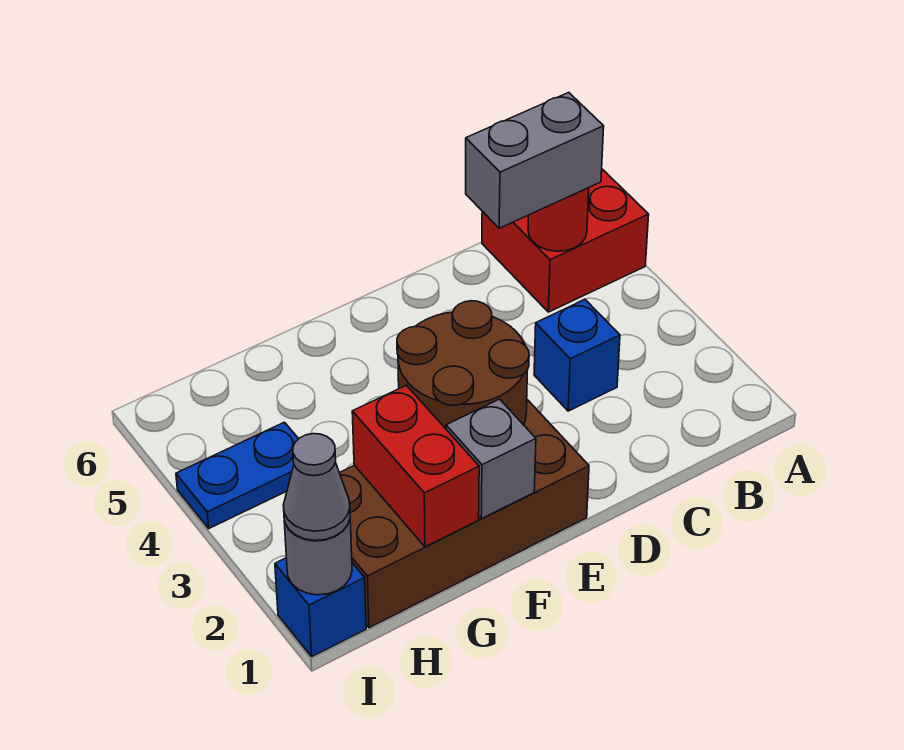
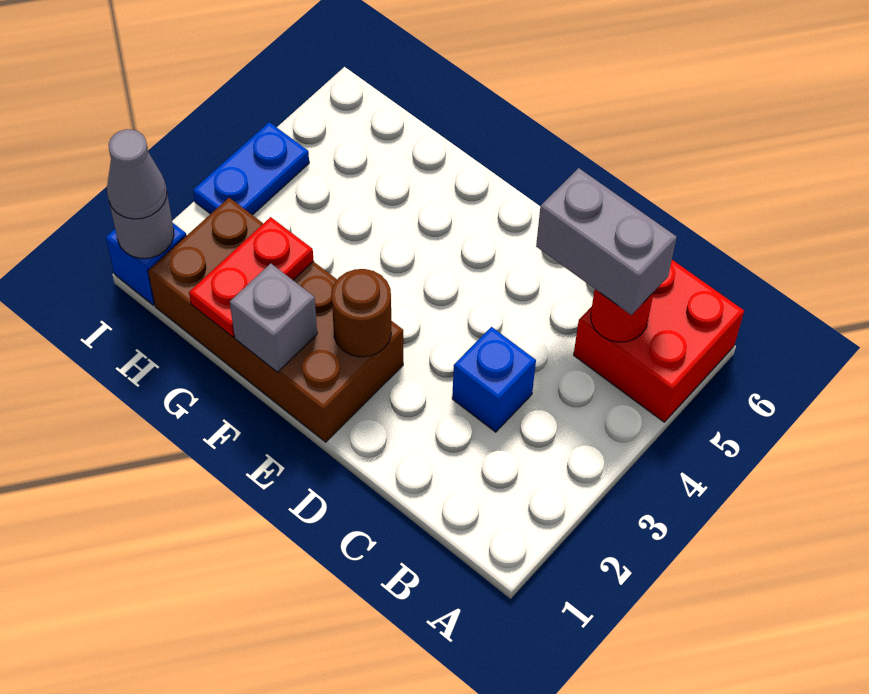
brown round brick E2:F3 level 2 -> brown round brick E2 level 2
red brick G1:G2 level 2 -> red plate G1:G2 level 2
blue plate H4:I4 level 1 -> blue plate I3:I4 level 1

